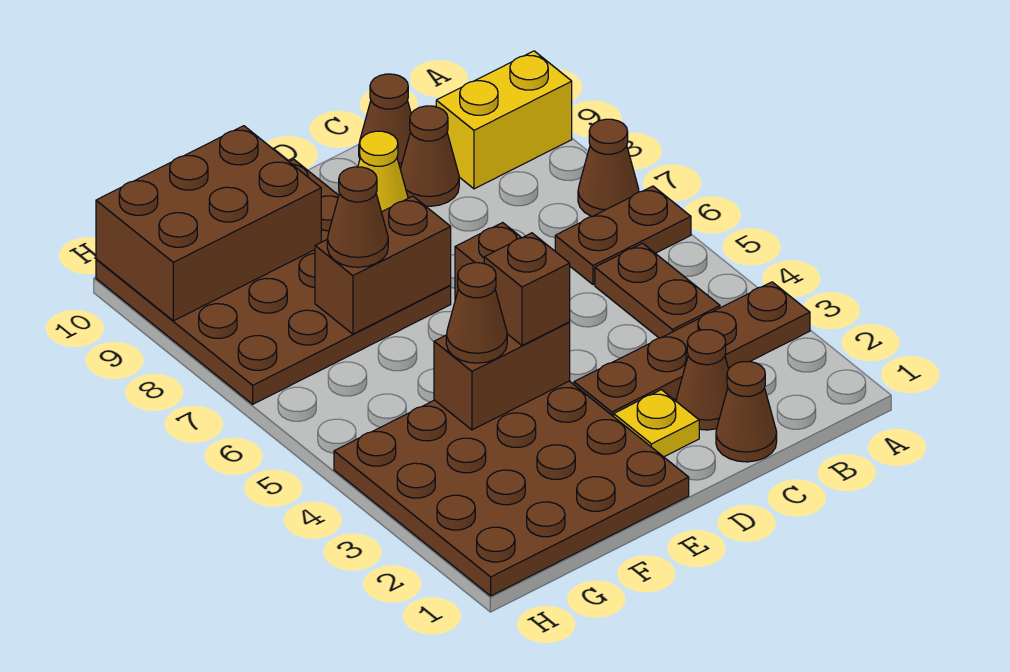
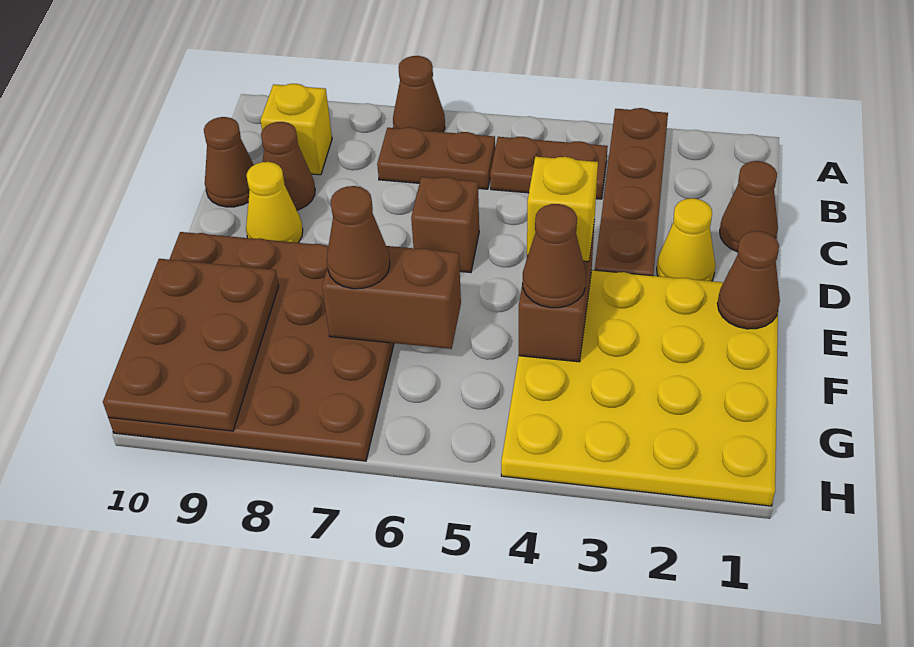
brown plate A6:B6 level 1 -> brown plate B6:B7 level 1
yellow brick A9:B9 level 1 -> yellow brick B9 level 1
brown cone C2 level 1 -> brown cone E1 level 2
yellow plate D2 level 1 -> yellow cone D2 level 1
brown plate E1:H4 level 1 -> yellow plate E1:H4 level 1
brown brick E4 level 3 -> yellow brick E4 level 3
brown brick E7:F7 level 2 -> brown brick F6:F7 level 2
brown brick F9:H10 level 2 -> brown plate F9:H10 level 2

